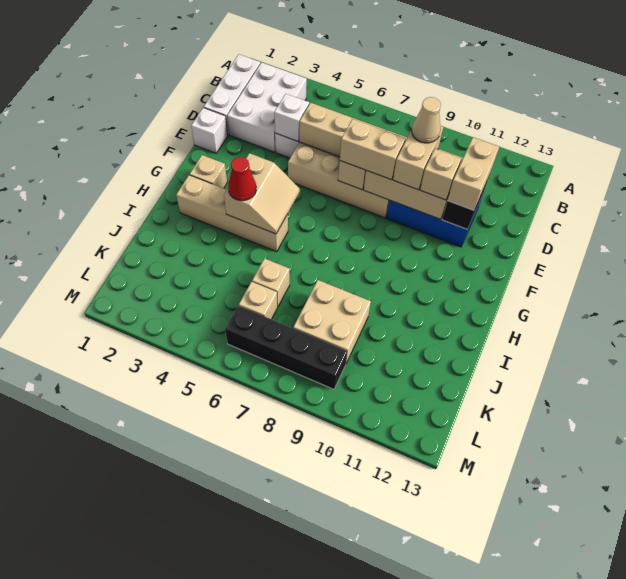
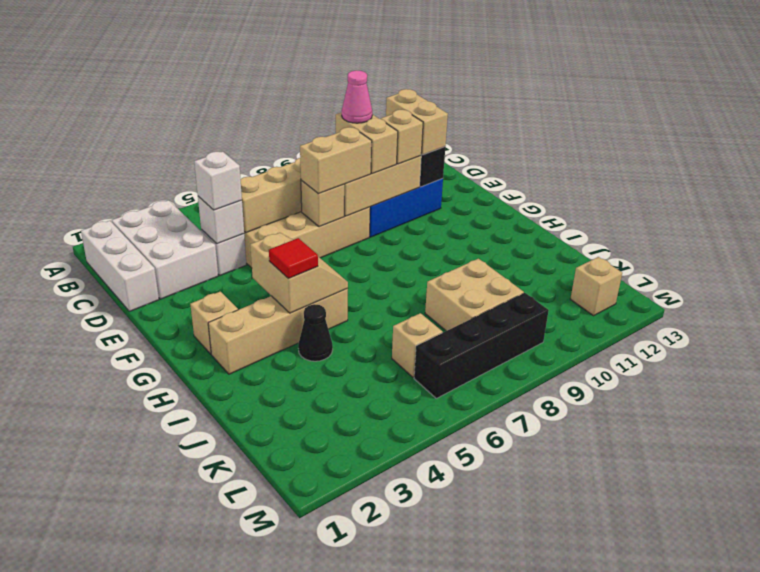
tan cone D9 level 4 -> pink cone D9 level 4
white brick E1 level 1 -> white brick D4 level 3
red cone H4 level 3 -> red tile H4 level 3
none -> black cone I4 level 1
tan brick J6 level 1 -> tan brick L12 level 1

